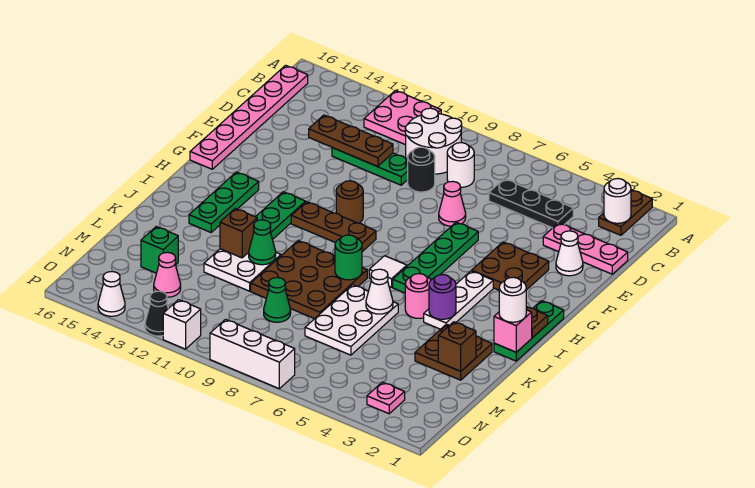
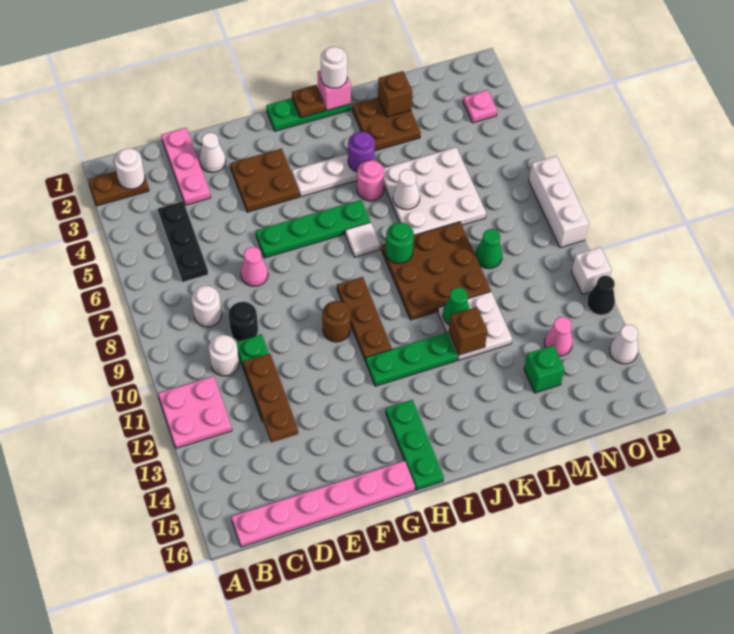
white round brick B9:C10 level 1 -> white round brick C10 level 1
green plate H14:J14 level 1 -> green plate H14:H16 level 1
white plate K6:M7 level 1 -> white plate K5:M7 level 1

